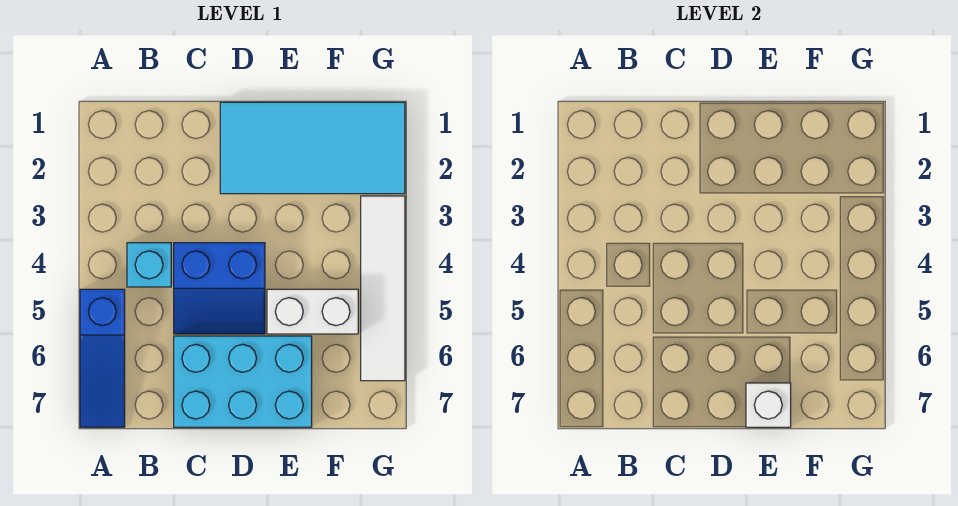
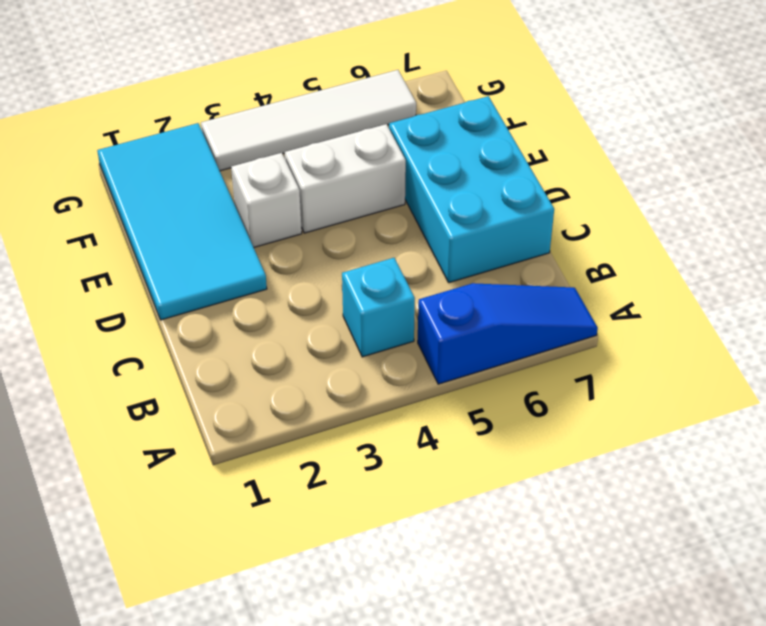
blue slope C4:D5 level 1 top 4 -> none
white brick E5:F5 level 1 -> white brick E4:E5 level 1
white brick E7 level 2 -> white brick E3 level 1

